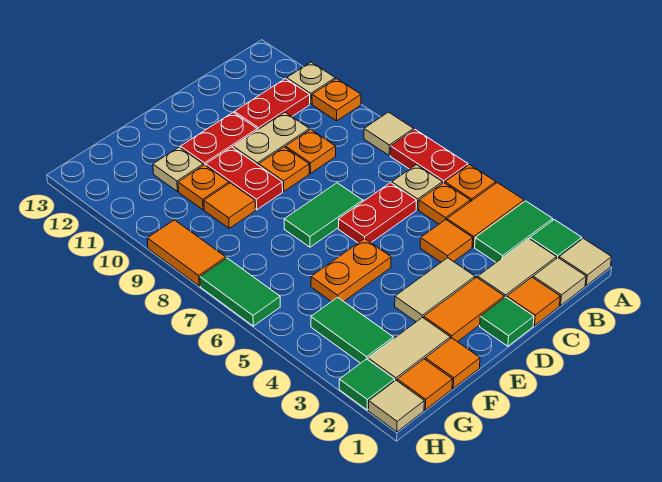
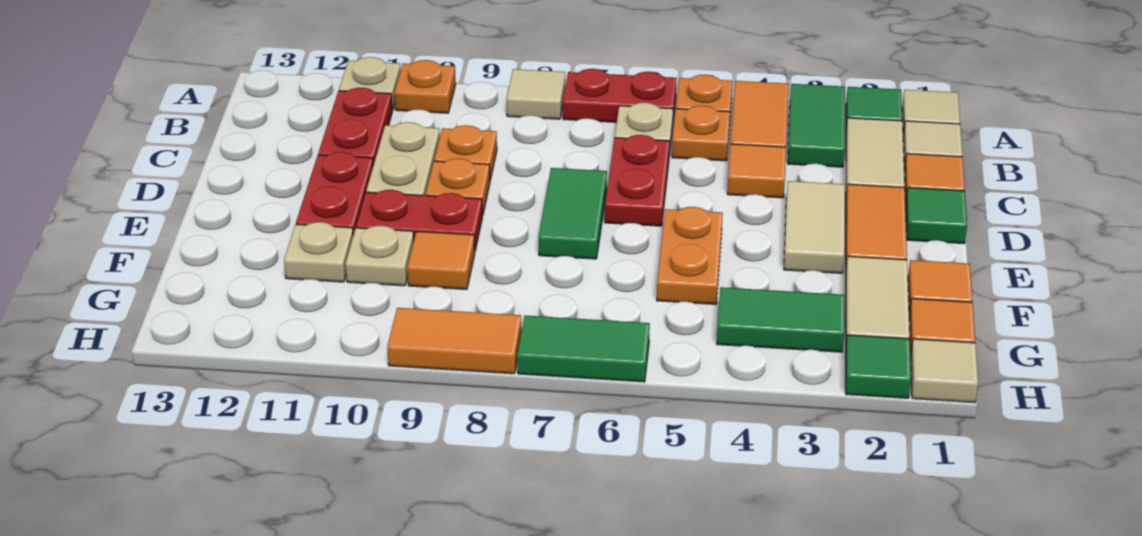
orange plate F10 level 1 -> tan plate F10 level 1

